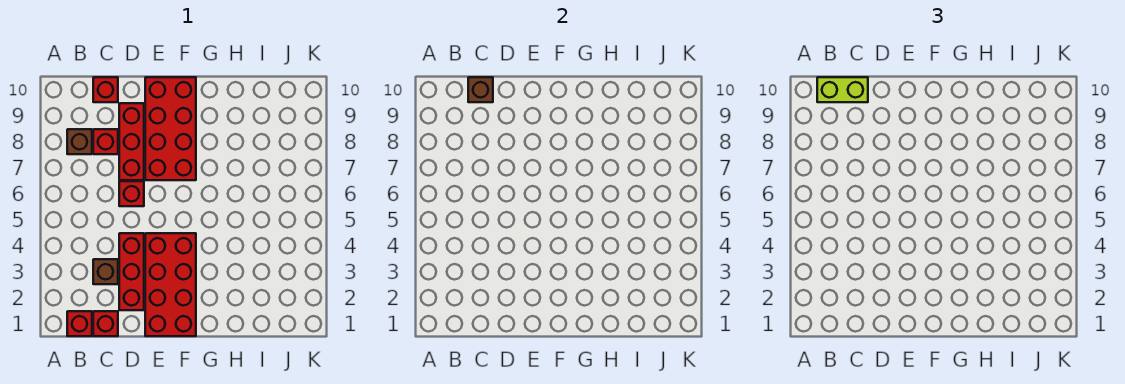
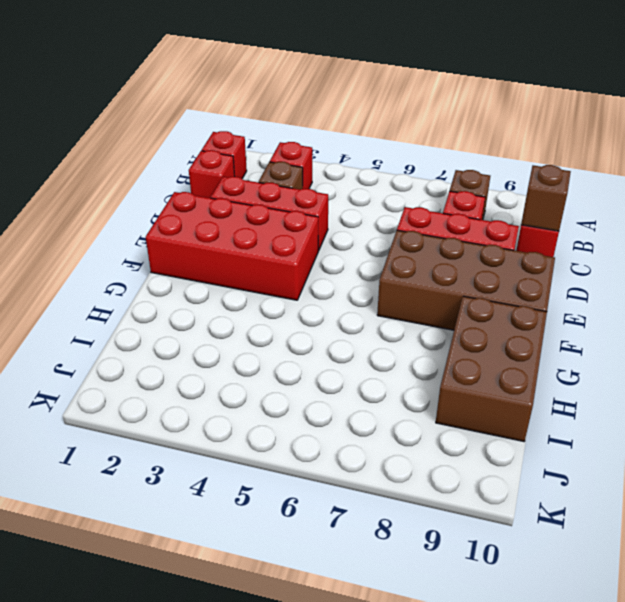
lime brick B10:C10 level 3 -> none
red brick D6 level 1 -> red brick B3 level 1
red brick E7:F10 level 1 -> brown brick E7:F10 level 1
none -> brown brick G9:I10 level 1

